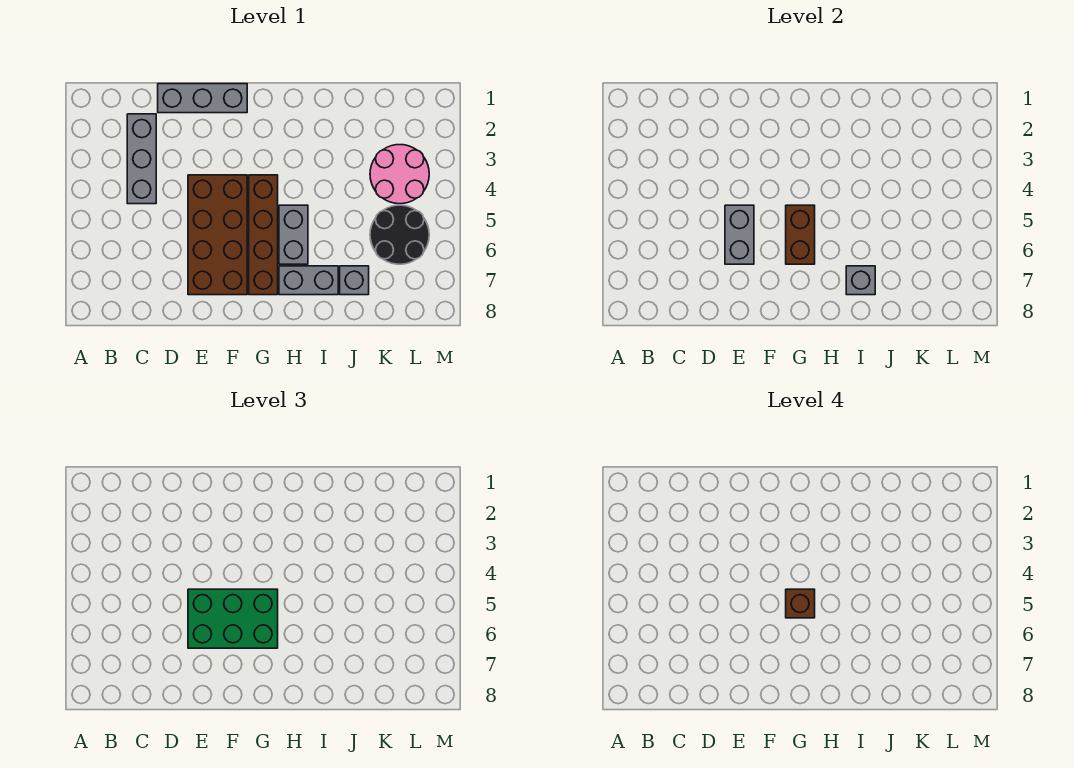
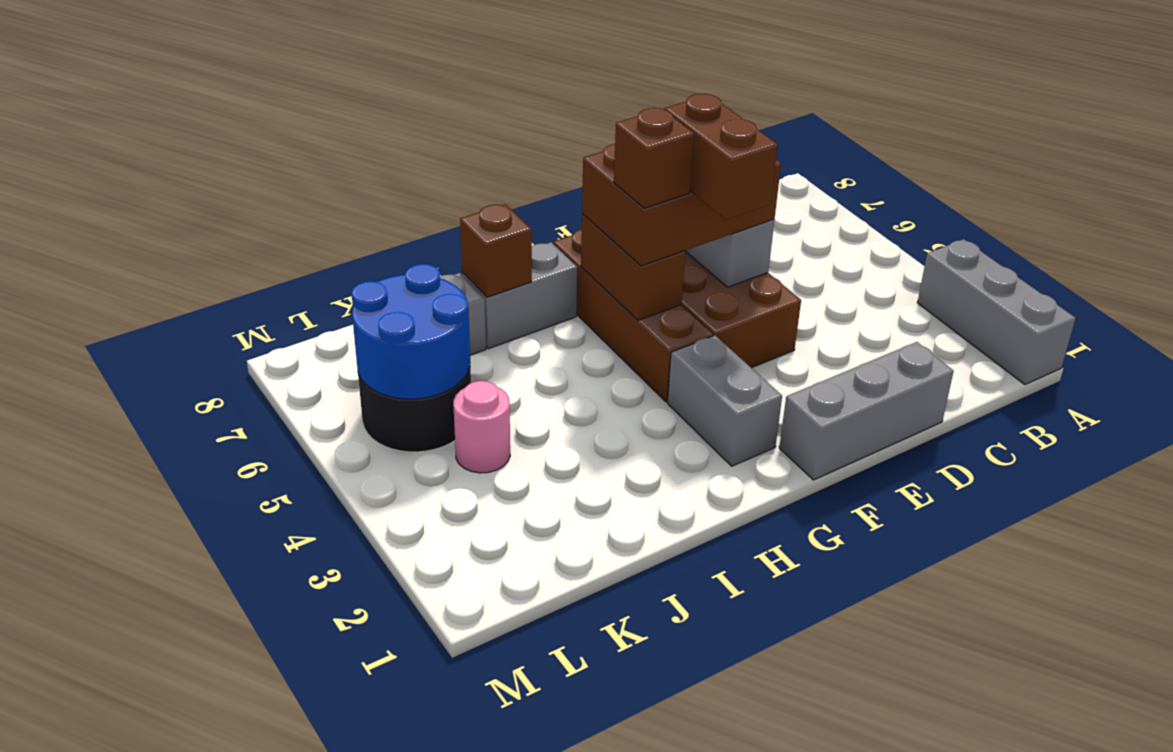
grey brick C2:C4 level 1 -> grey brick A1:A3 level 1
green brick E5:G6 level 3 -> brown brick E5:G6 level 3
none -> brown brick F4:F5 level 4
grey brick H5:H6 level 1 -> grey brick G2:G3 level 1
grey brick I7 level 2 -> brown brick I7 level 2
pink round brick K3:L4 level 1 -> pink round brick K4 level 1
none -> blue round brick K5:L6 level 2

